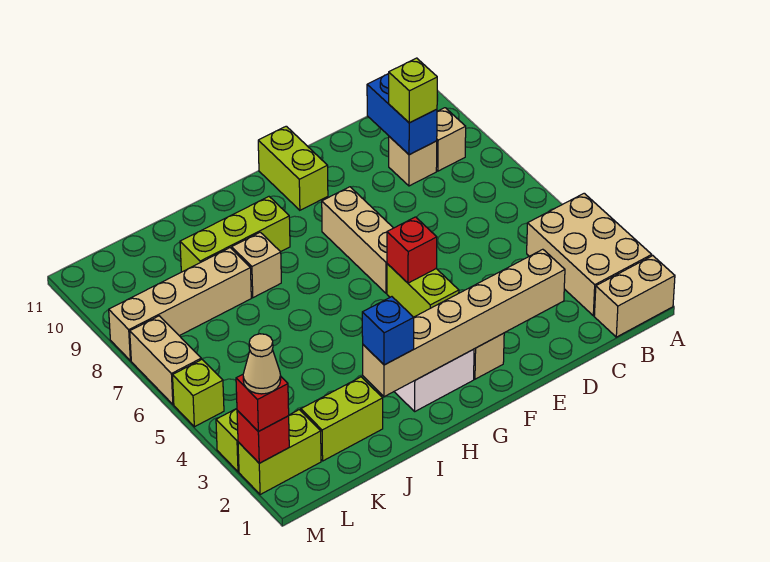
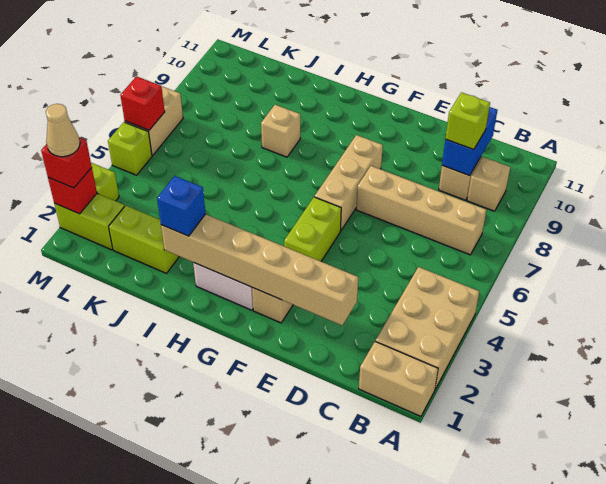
red brick F5 level 2 -> red brick M6 level 2
lime brick F10:F11 level 1 -> none
lime brick H9:J9 level 1 -> none
tan brick J8:M8 level 1 -> tan brick B7:E7 level 1

